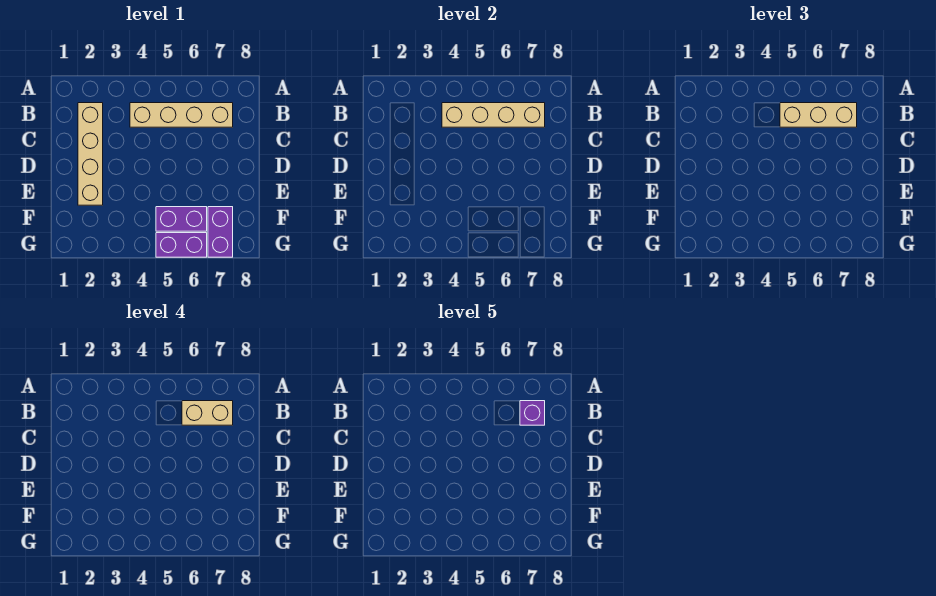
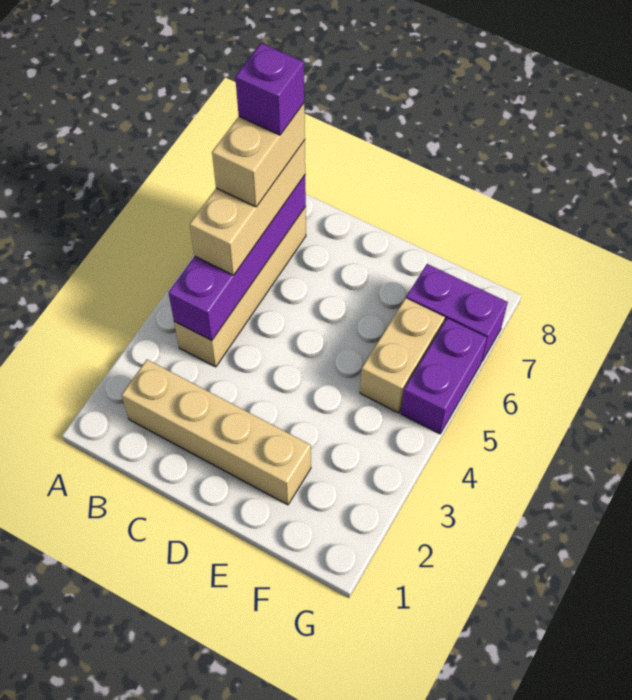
tan brick B4:B7 level 2 -> purple brick B4:B7 level 2
purple brick F5:F6 level 1 -> tan brick F5:F6 level 1

